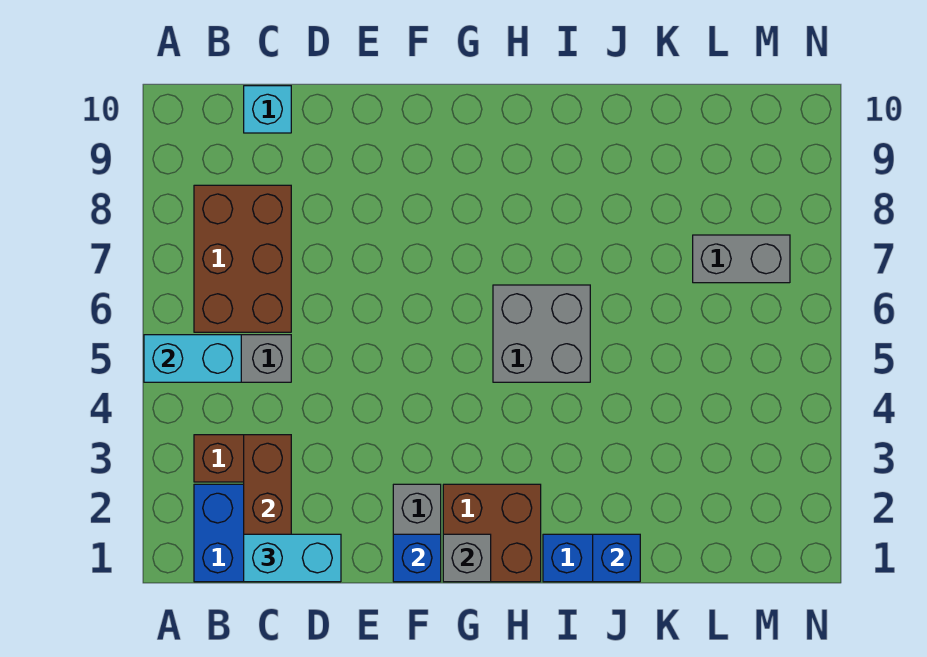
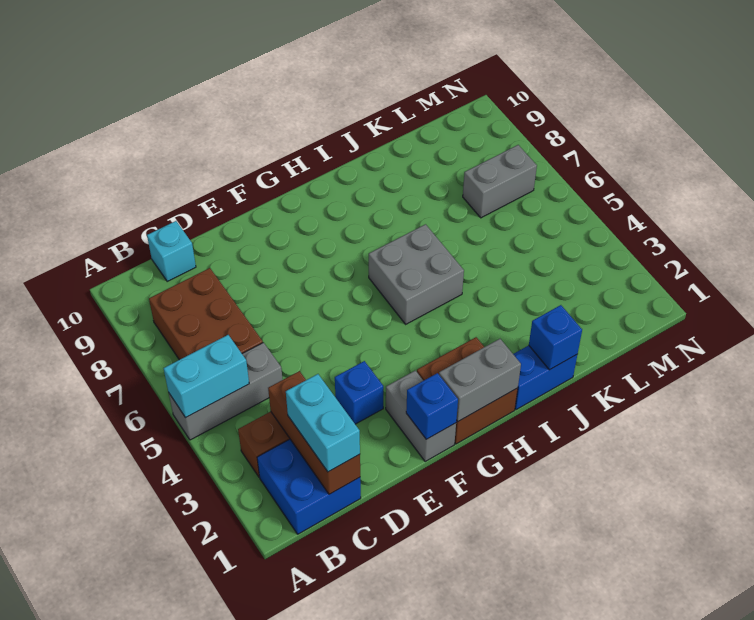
cyan brick C1:D1 level 3 -> cyan brick C1:C2 level 3
none -> blue brick E3 level 1
grey brick G1 level 2 -> grey brick G1:H1 level 2

